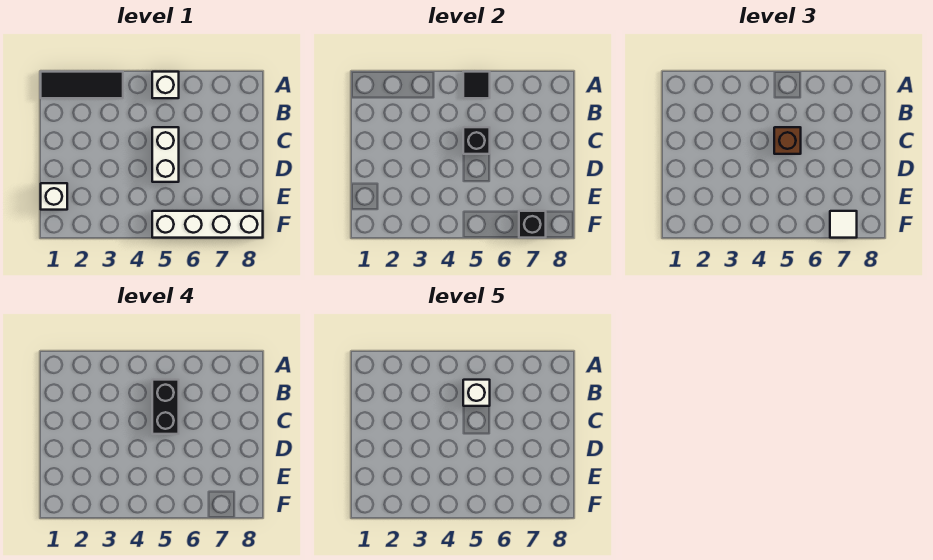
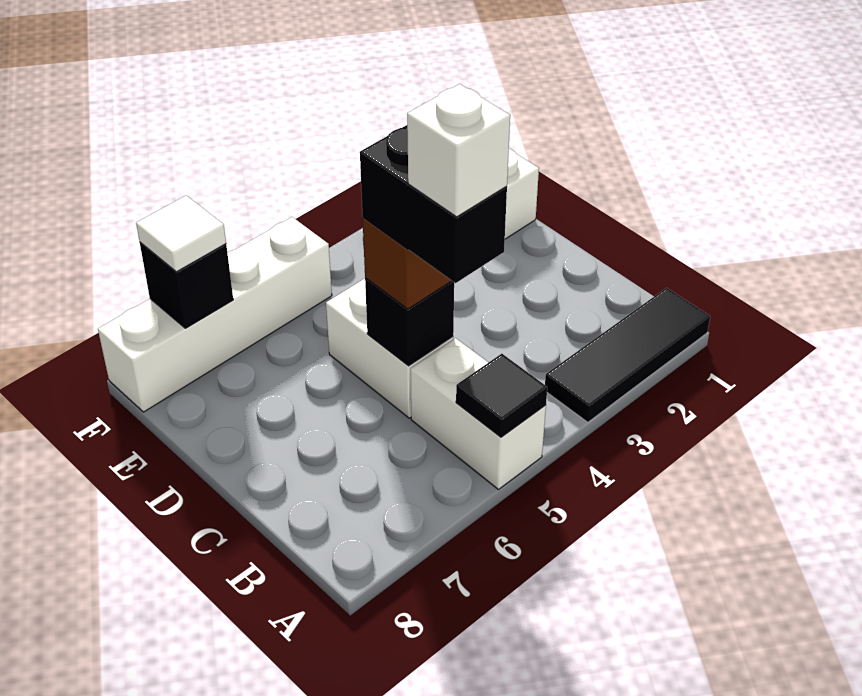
white brick A5 level 1 -> white brick A5:B5 level 1

